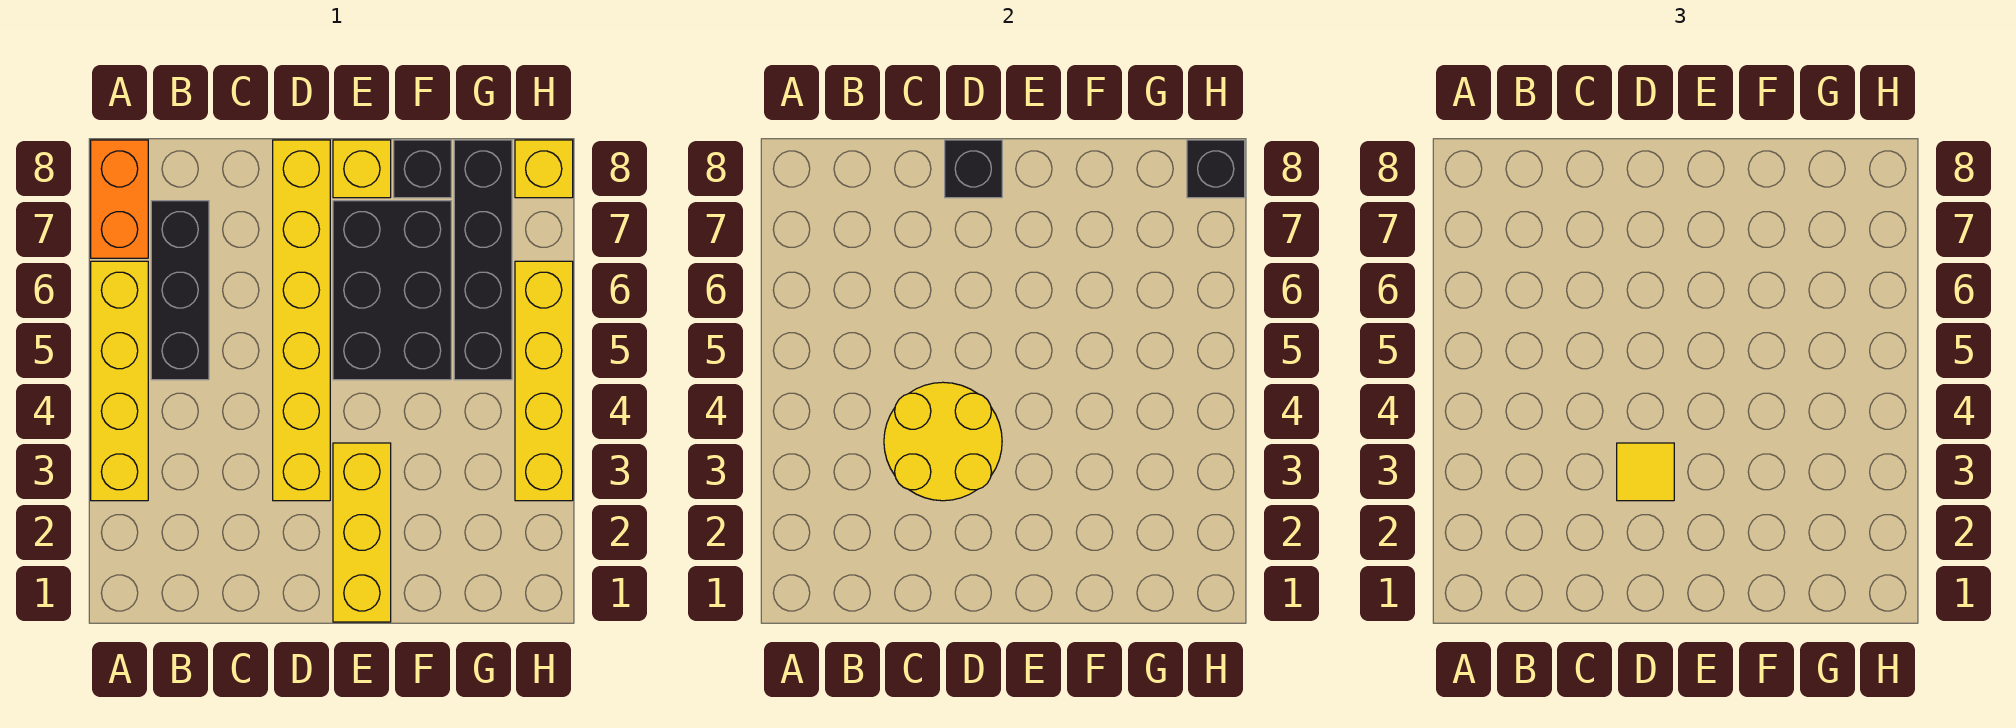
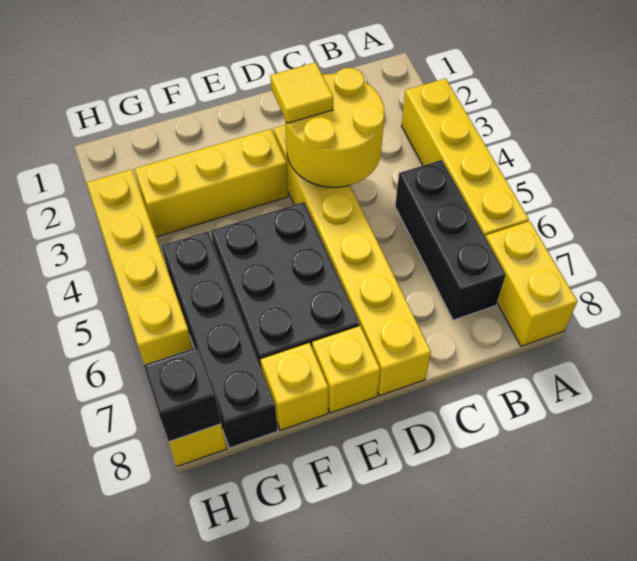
orange brick A7:A8 level 1 -> yellow brick A7:A8 level 1
black brick D8 level 2 -> none
yellow brick E1:E3 level 1 -> yellow brick E3:G3 level 1
black brick F8 level 1 -> yellow brick F8 level 1

